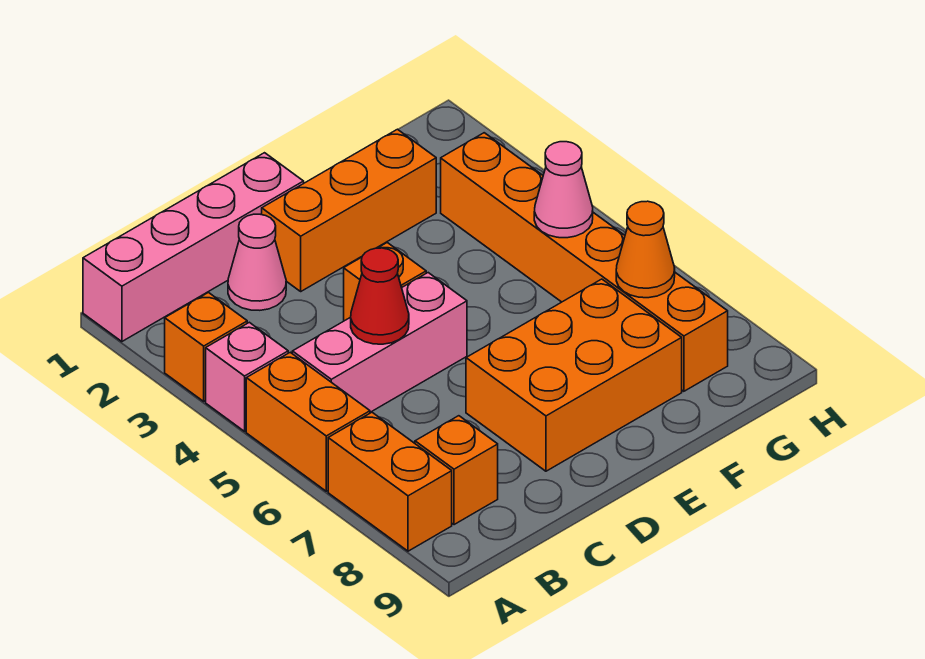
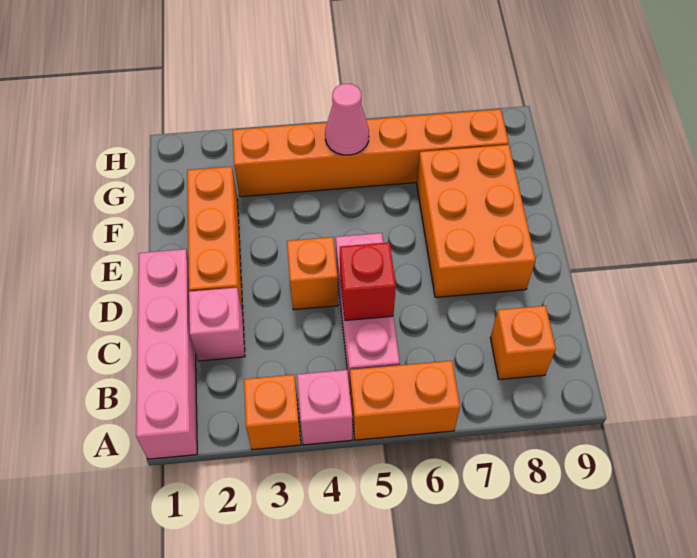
orange brick A7:A8 level 1 -> none
pink cone C2 level 1 -> pink brick C2 level 1
red cone C5 level 2 -> red brick C5 level 2
orange cone G7 level 2 -> none

